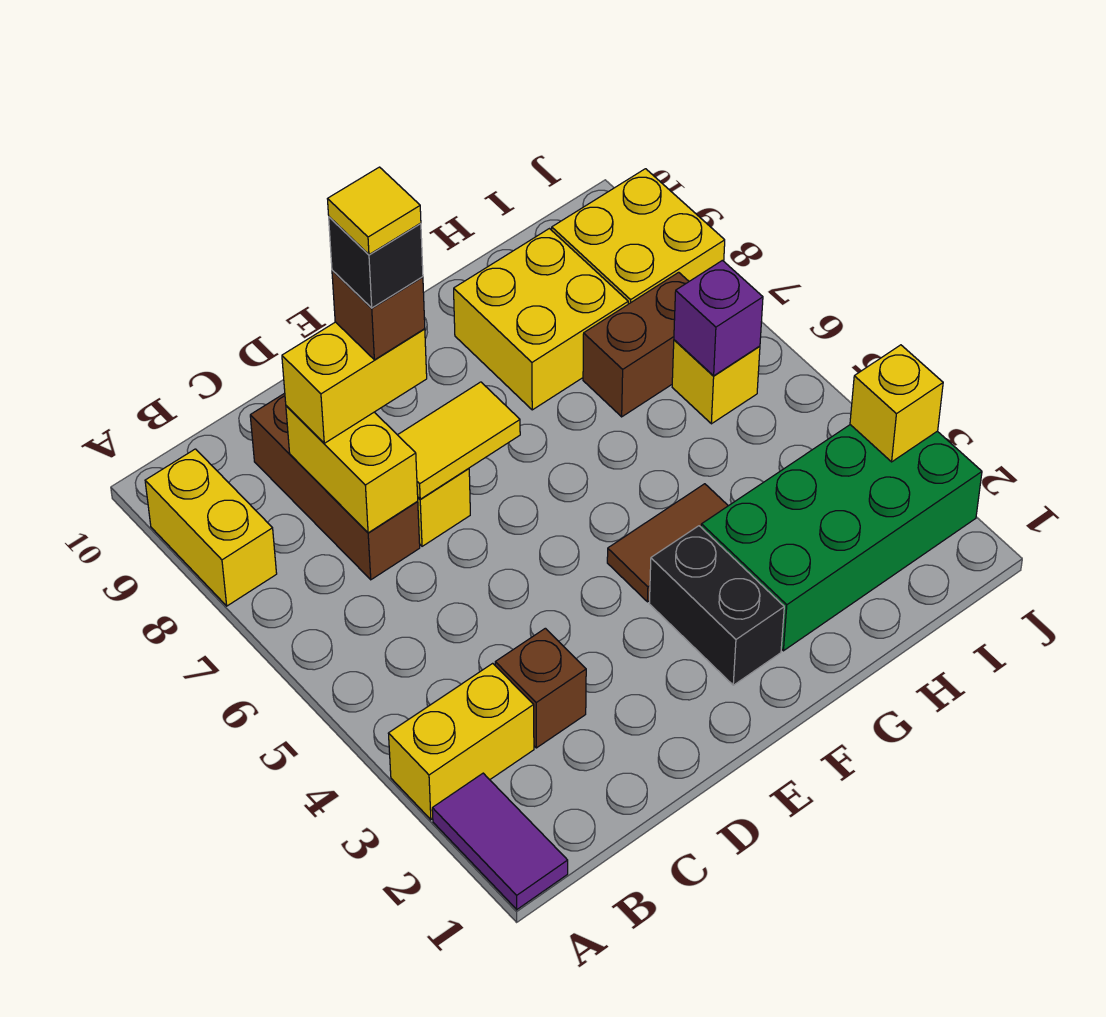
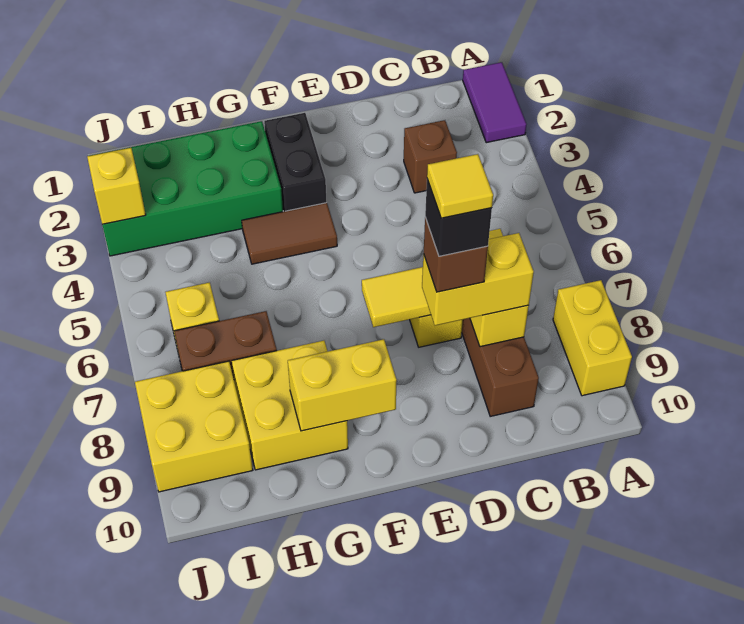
yellow brick A3:B3 level 1 -> yellow brick F9:G9 level 2
purple brick I6 level 2 -> none

